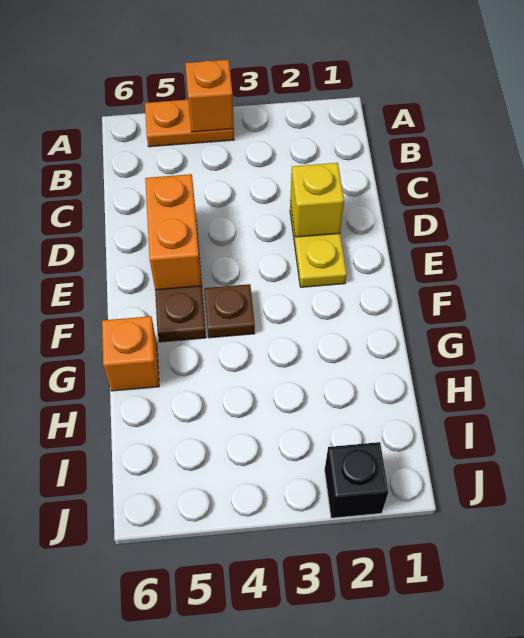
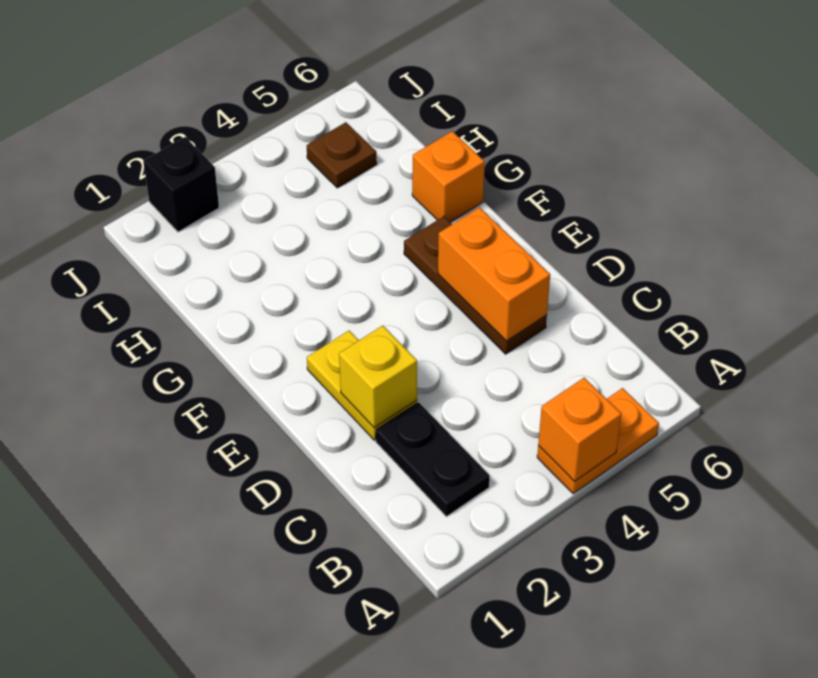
none -> black plate B2:C2 level 1
brown plate F4 level 1 -> brown plate I5 level 1

